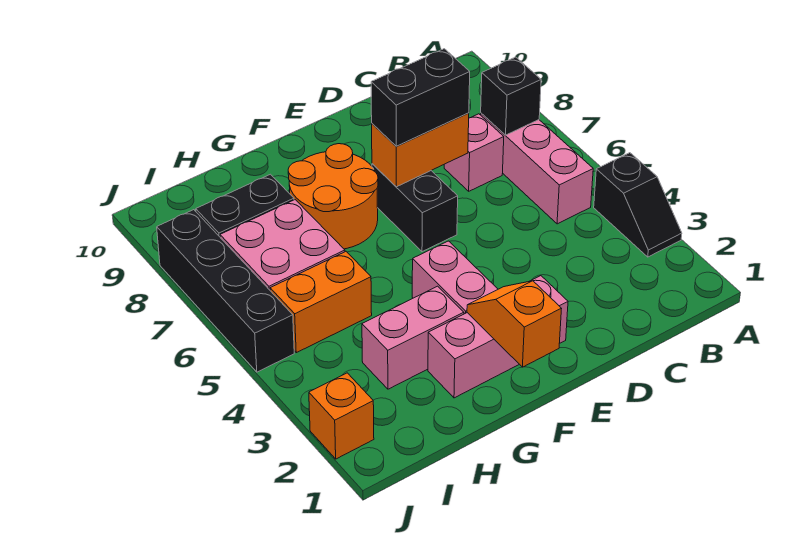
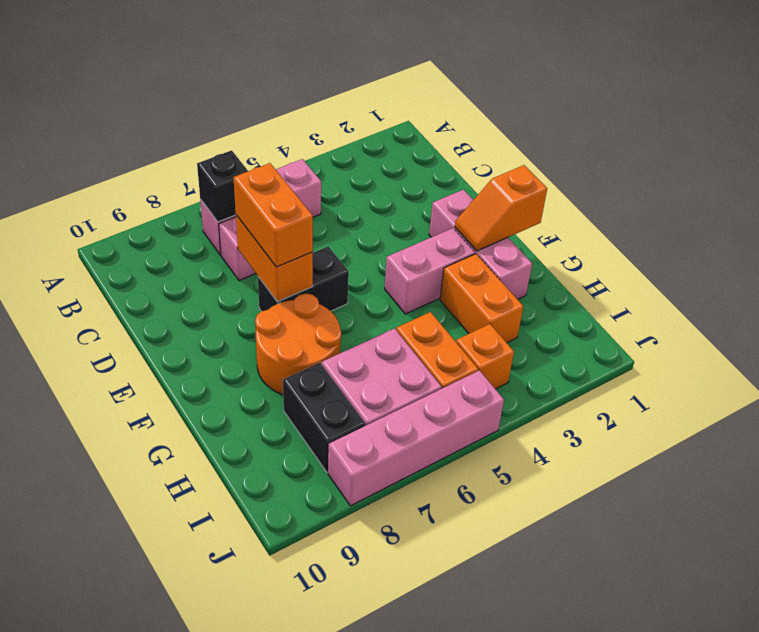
black slope A3:A4 level 1 top 4 -> none
black brick D7:E7 level 3 -> orange brick D7:E7 level 3
pink brick G3:H3 level 1 -> orange brick G3:H3 level 1
orange brick J2 level 1 -> orange brick I4 level 1
black brick J5:J8 level 1 -> pink brick J5:J8 level 1

